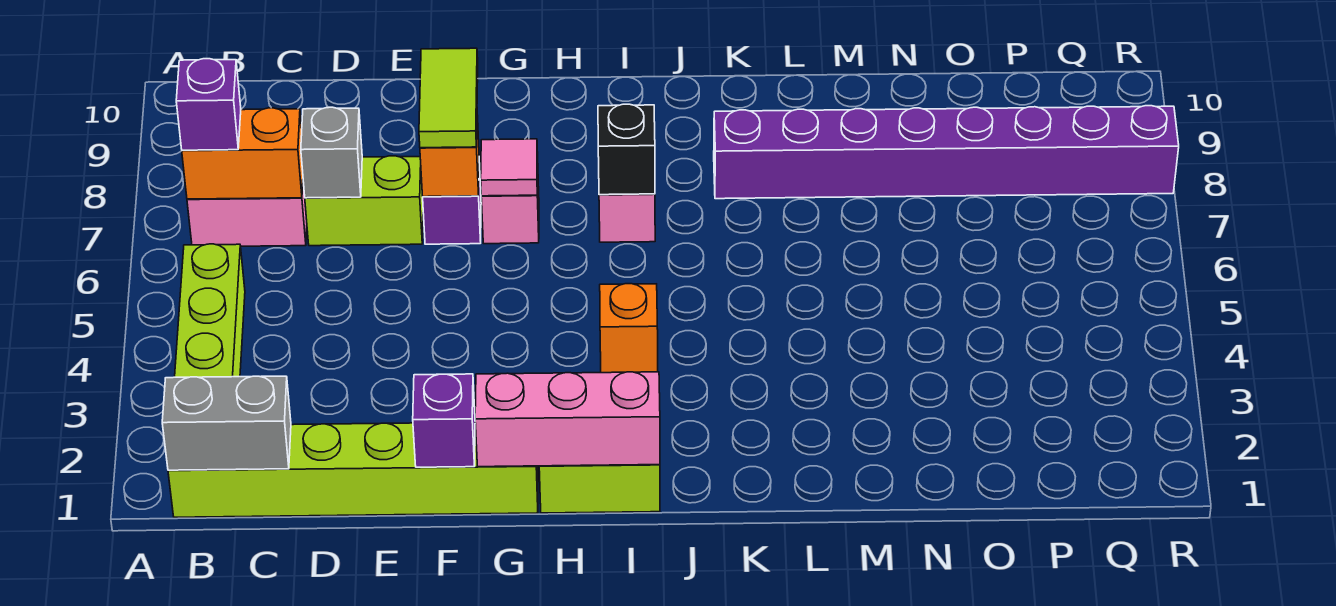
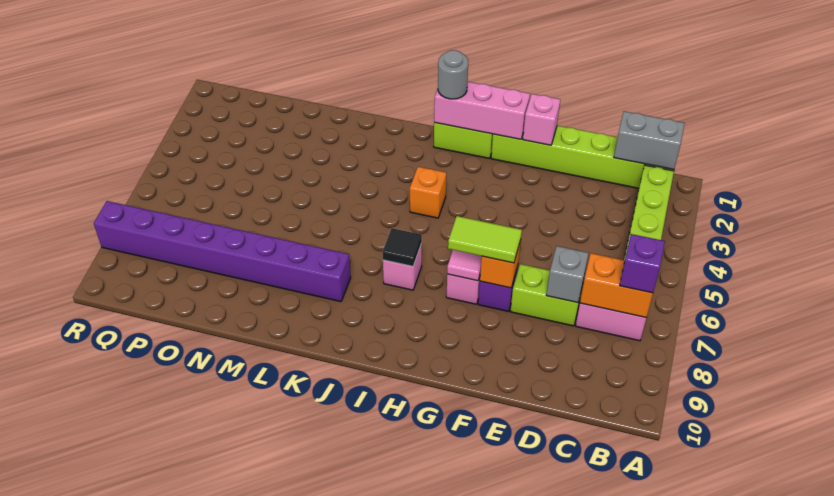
purple brick F1 level 2 -> pink brick F1 level 2
lime tile F7:F8 level 3 -> lime tile F7:G7 level 3
none -> grey round brick I1 level 3
black brick I7 level 2 -> black tile I7 level 2

